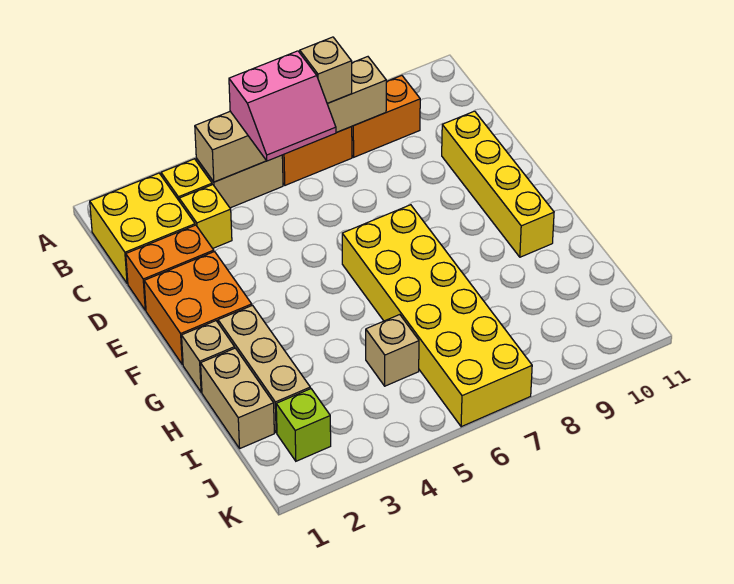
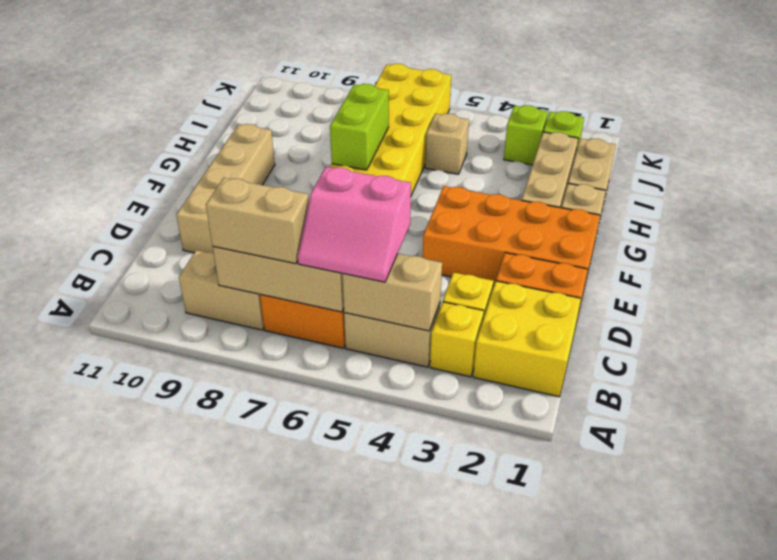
pink slope B5:C6 level 3 top B -> pink slope B5:C6 level 3 top C
tan brick B7 level 3 -> tan brick B7:B8 level 3
orange brick B8:B9 level 1 -> tan brick B8:B9 level 1
yellow brick D10:G10 level 1 -> tan brick D10:G10 level 1
orange brick E1:F2 level 1 -> orange brick E1:F4 level 1
none -> lime brick G7:H7 level 2
none -> lime brick J3 level 1

